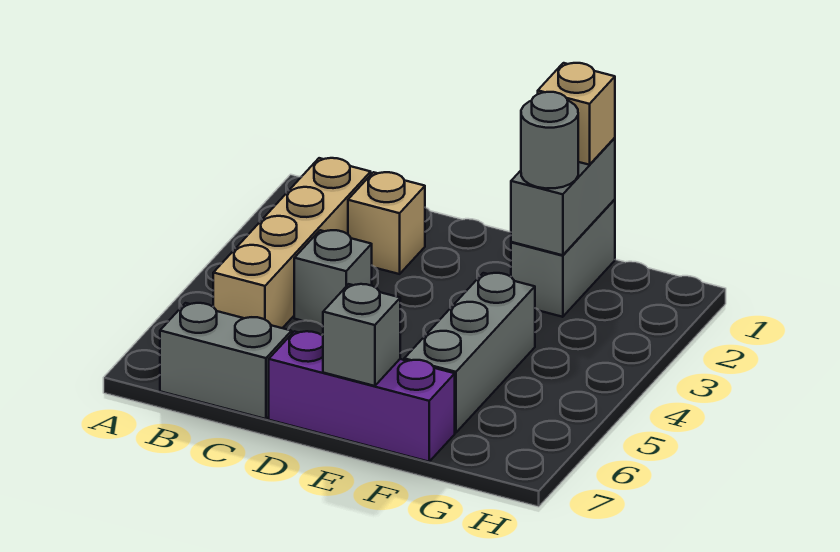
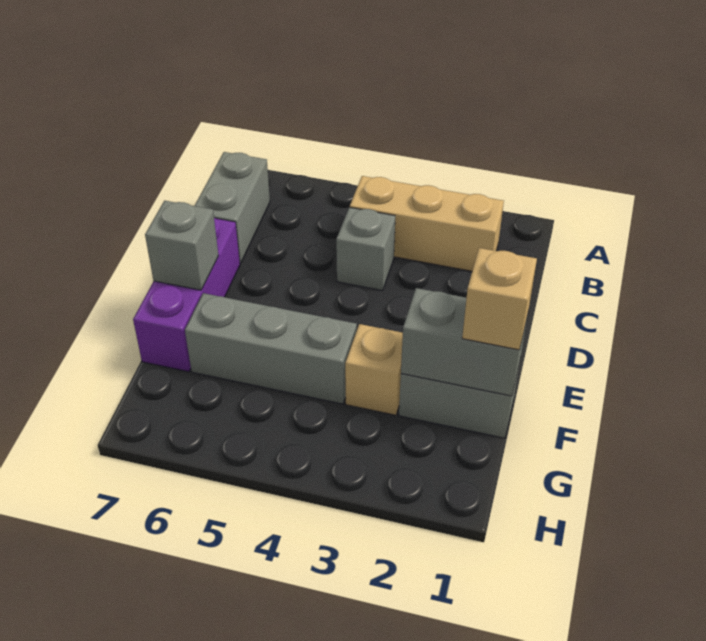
tan brick B2:B5 level 1 -> tan brick B2:B4 level 1
tan brick C2 level 1 -> tan brick F3 level 1
grey round brick F2 level 3 -> none

